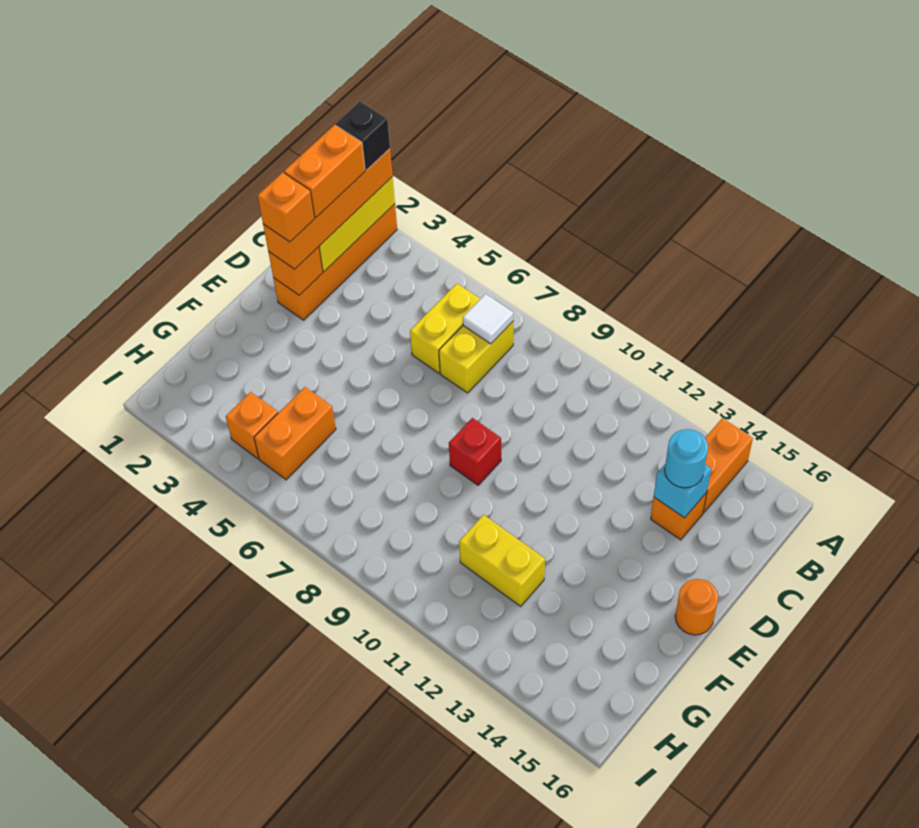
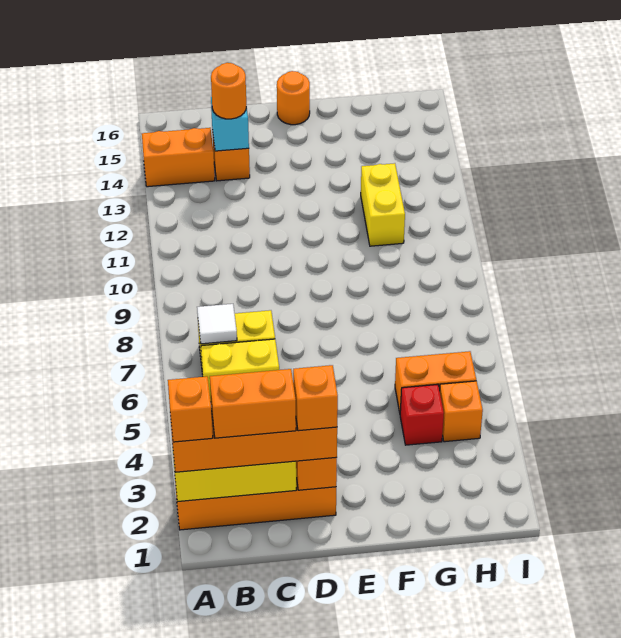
black brick A2 level 4 -> orange brick A2 level 4
cyan round brick C14 level 3 -> orange round brick C14 level 3
red brick E9 level 1 -> red brick G4 level 1

